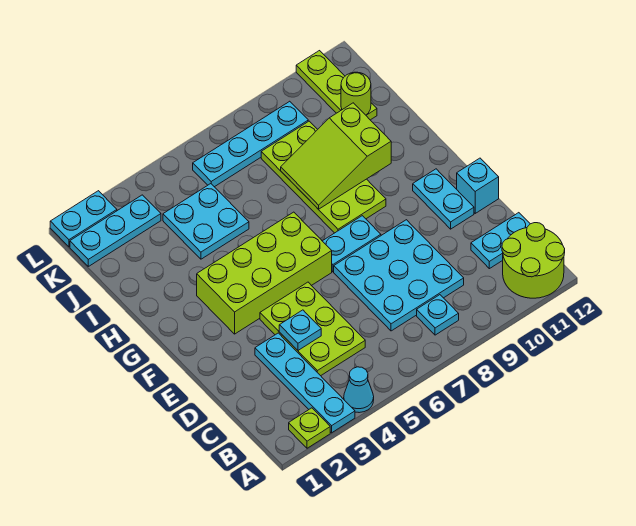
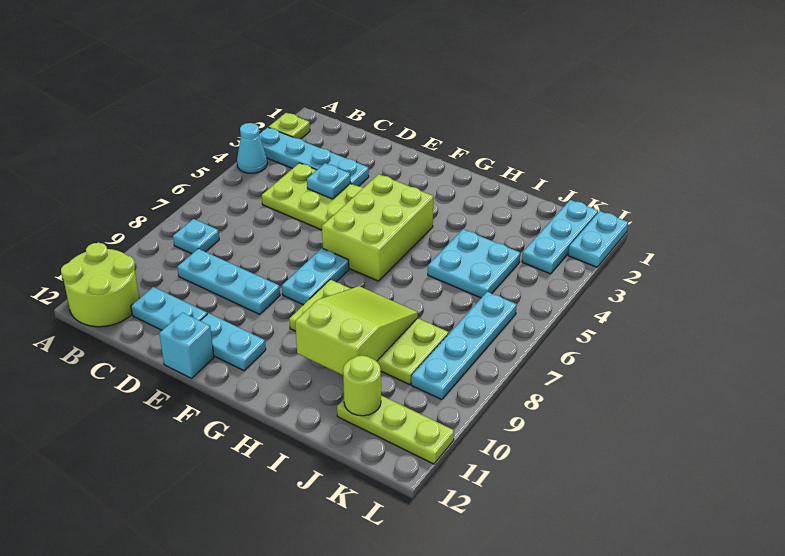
cyan plate C7:E9 level 1 -> cyan plate C9:E9 level 1
cyan plate C11:C12 level 1 -> cyan plate C11:D11 level 1
lime brick F3:G6 level 1 -> lime brick F4:G6 level 1

